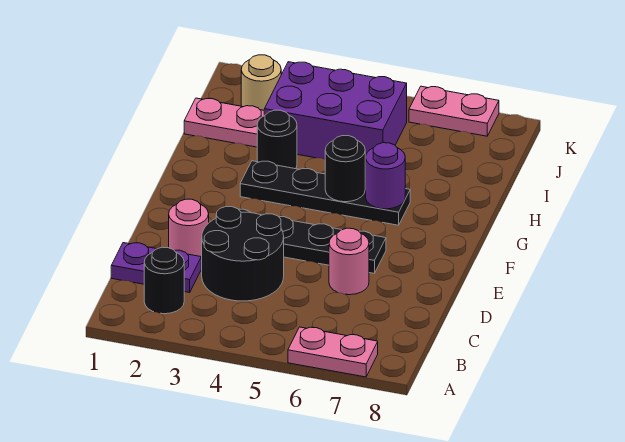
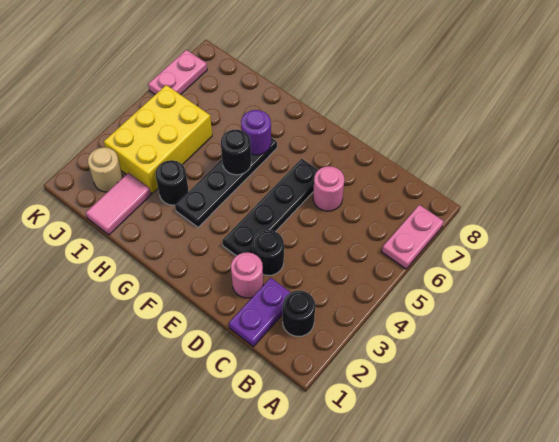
black round brick C3:D4 level 1 -> black round brick D3 level 1
pink plate I1:I2 level 1 -> pink tile I1:I2 level 1
purple brick I3:J5 level 1 -> yellow brick I3:J5 level 1

